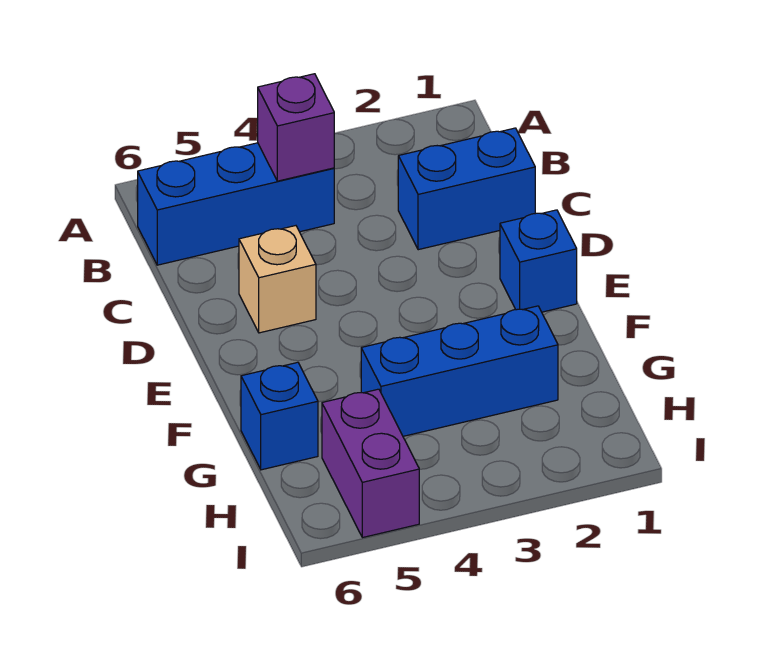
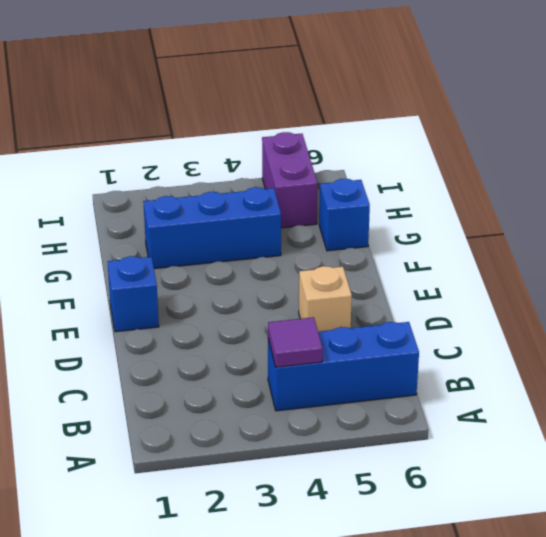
purple brick B4 level 2 -> purple tile B4 level 2
blue brick C1:C2 level 1 -> none

